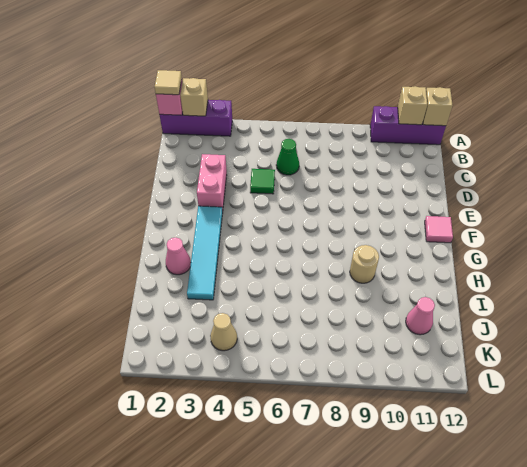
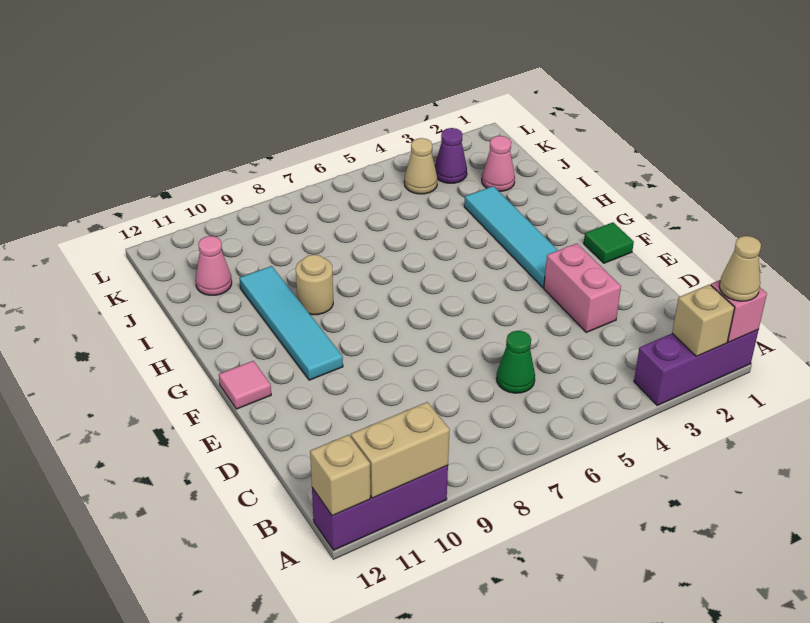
tan tile A1 level 3 -> tan cone A1 level 3
tan brick A11 level 2 -> tan brick A10:A11 level 2
green tile D5 level 1 -> green tile F1 level 1
none -> cyan tile F10:I10 level 1
pink cone H2 level 1 -> pink cone J2 level 1
none -> purple cone K3 level 1

